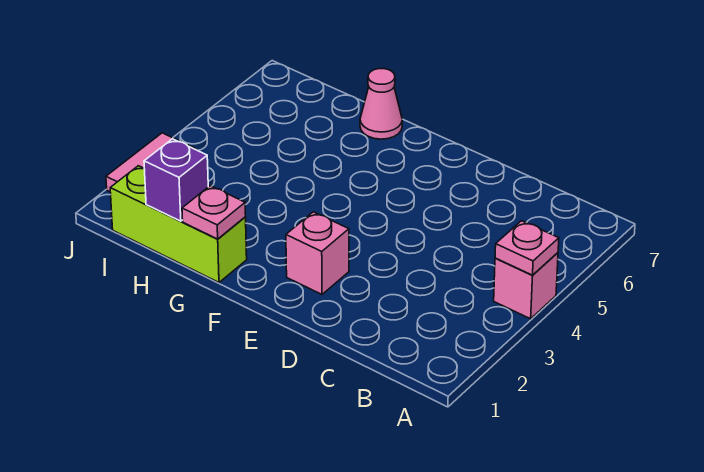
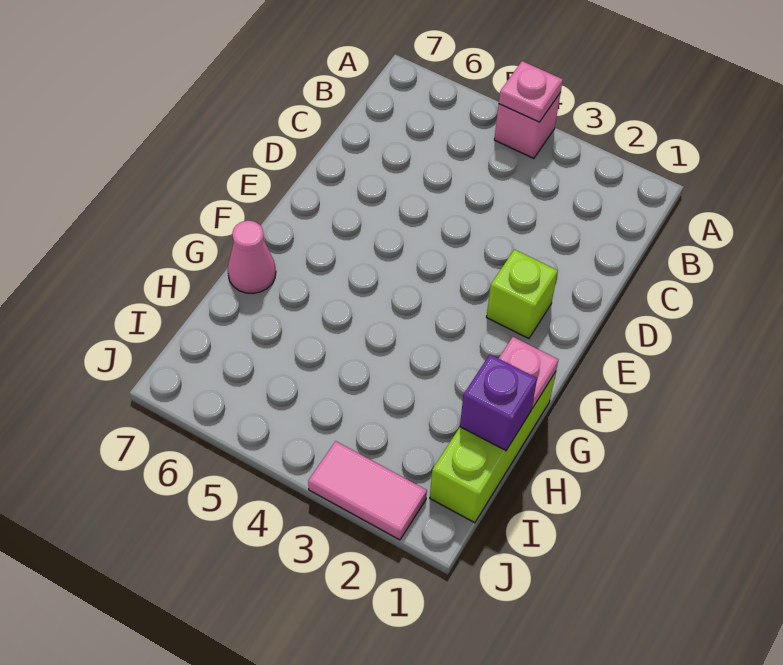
pink brick E2 level 1 -> lime brick E2 level 1

